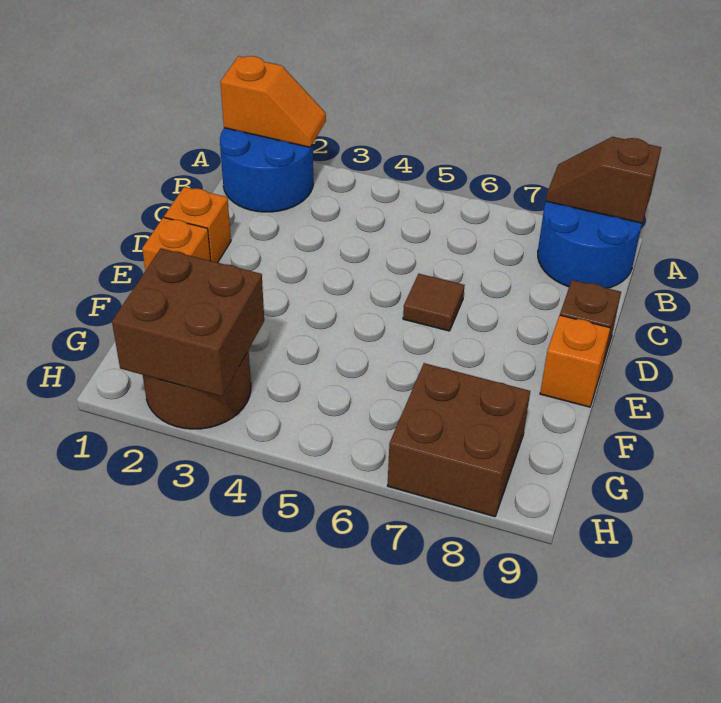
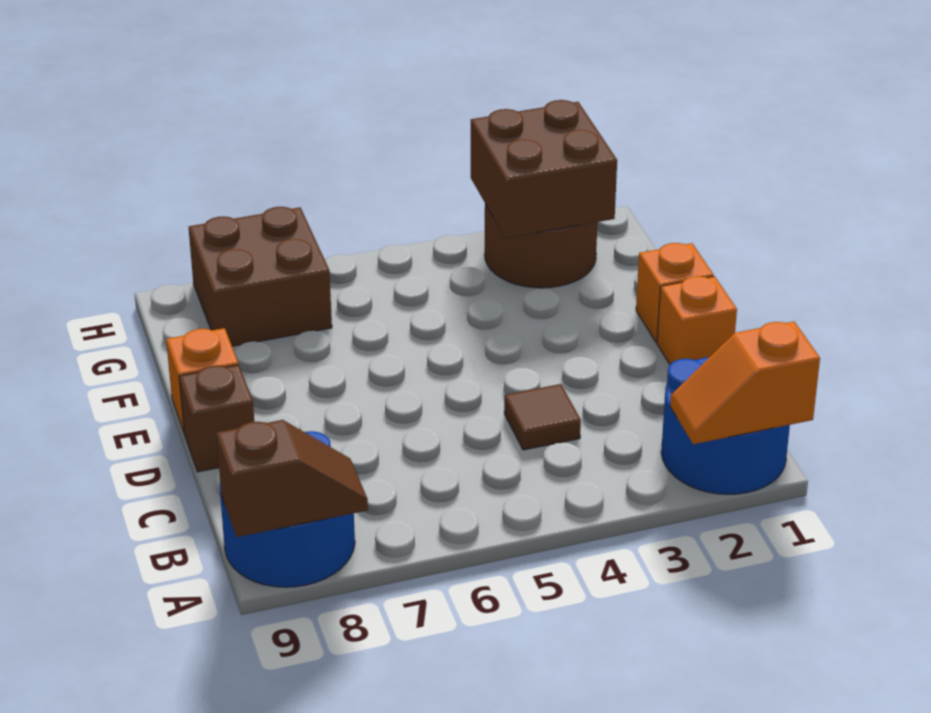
brown tile D6 level 1 -> brown tile C4 level 1

